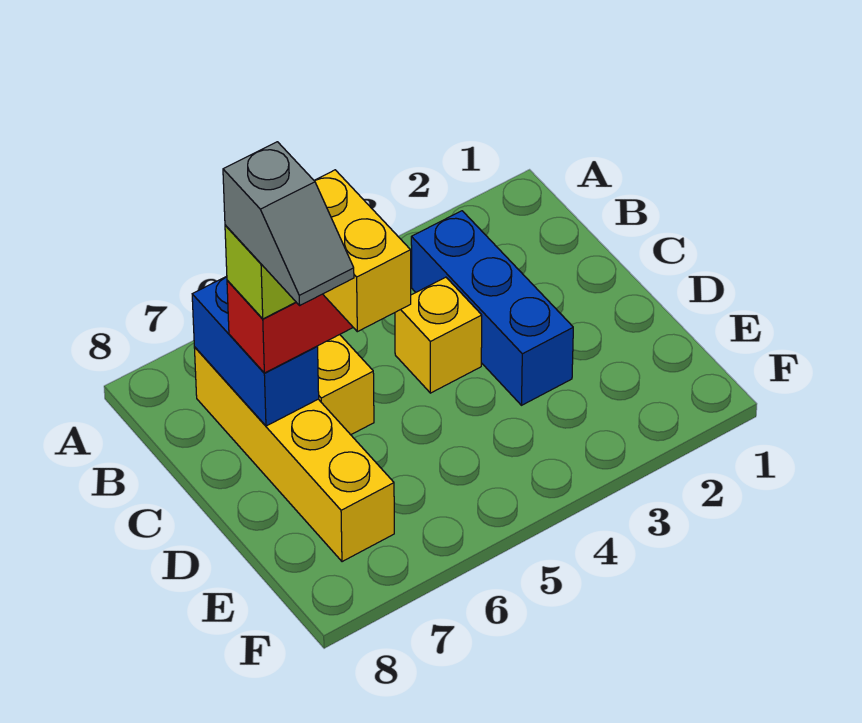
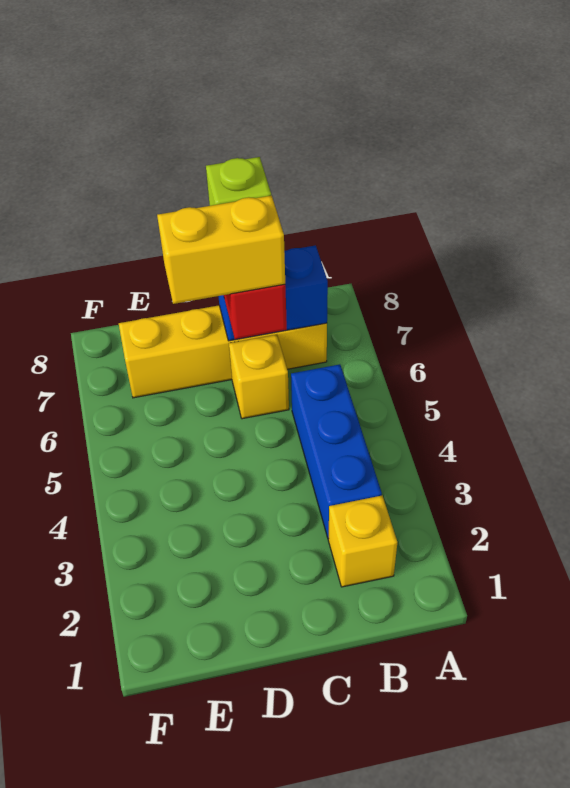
blue brick B3:D3 level 1 -> blue brick B3:B5 level 1
yellow brick C4 level 1 -> yellow brick B2 level 1
grey slope C7:D7 level 5 top C -> none

